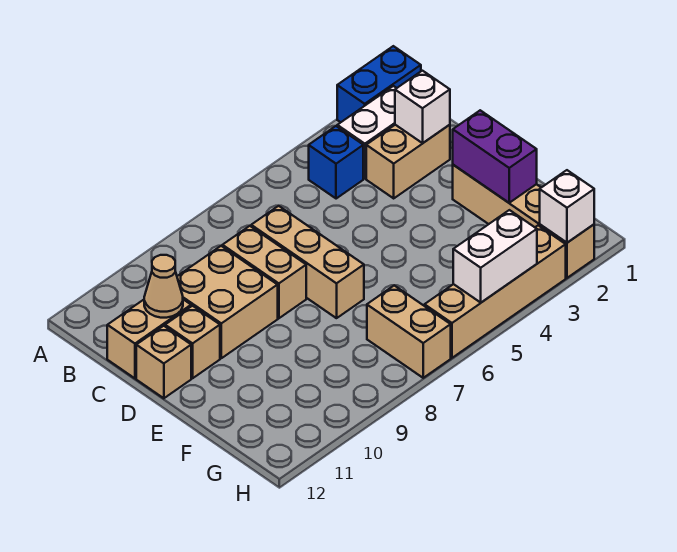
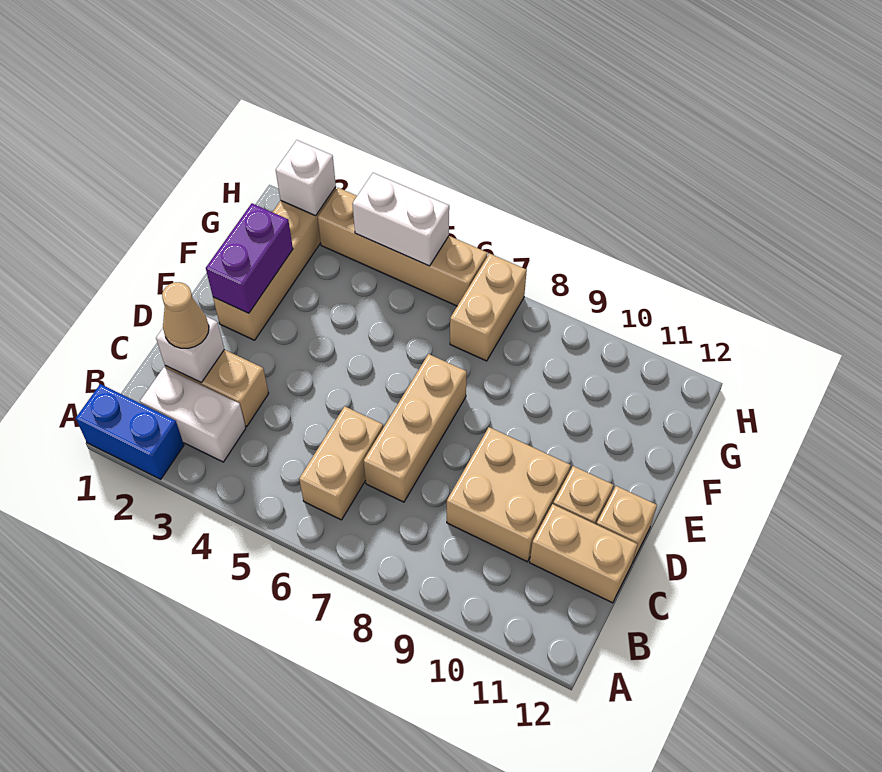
blue brick B4 level 1 -> none
tan brick C8:D8 level 1 -> tan brick B6:C6 level 1
tan cone C11 level 2 -> tan cone C2 level 3

